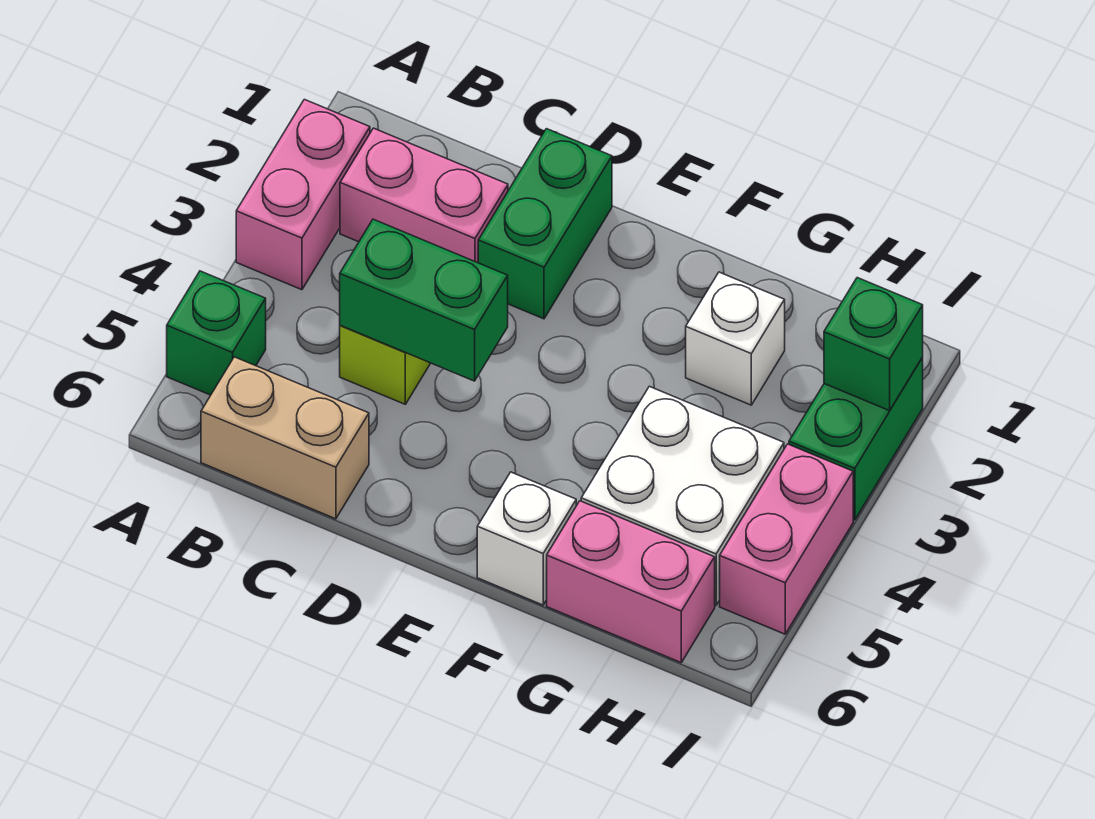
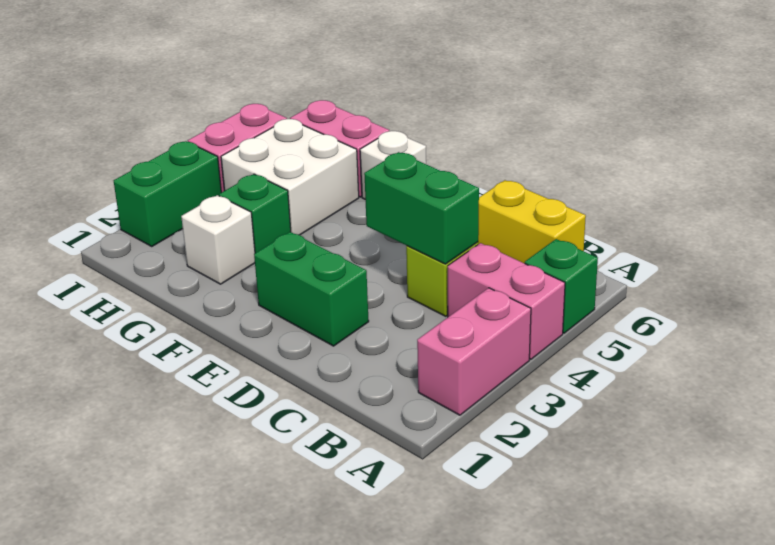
pink brick B2:C2 level 1 -> pink brick A4:B4 level 1
tan brick B6:C6 level 1 -> yellow brick B6:C6 level 1
green brick D1:D2 level 1 -> green brick D2:E2 level 1
green brick I2 level 2 -> green brick G3 level 1

